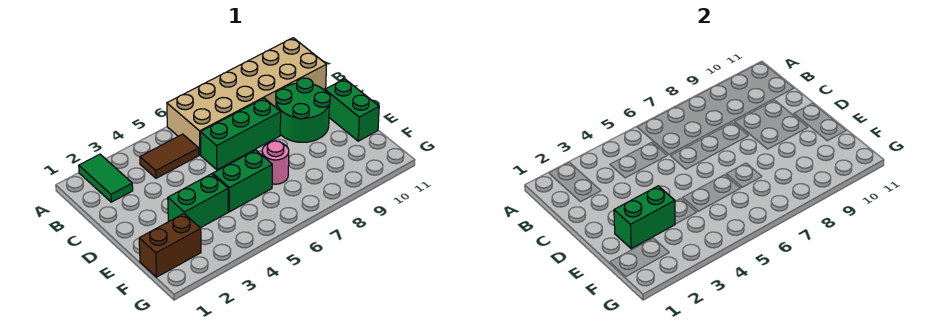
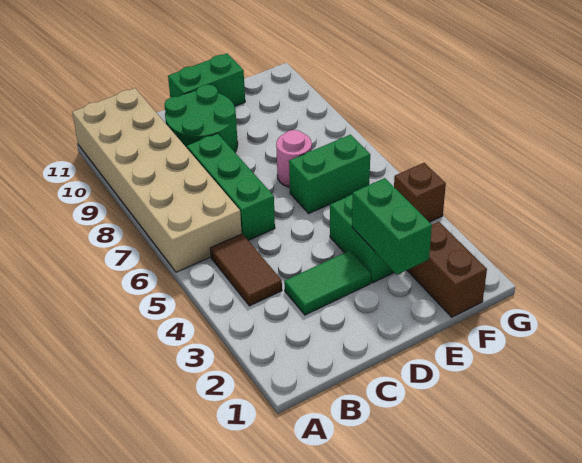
green tile A2:B2 level 1 -> green tile C3:D3 level 1
green brick E5:E6 level 1 -> green brick E6:F6 level 1
none -> brown brick G4 level 1

